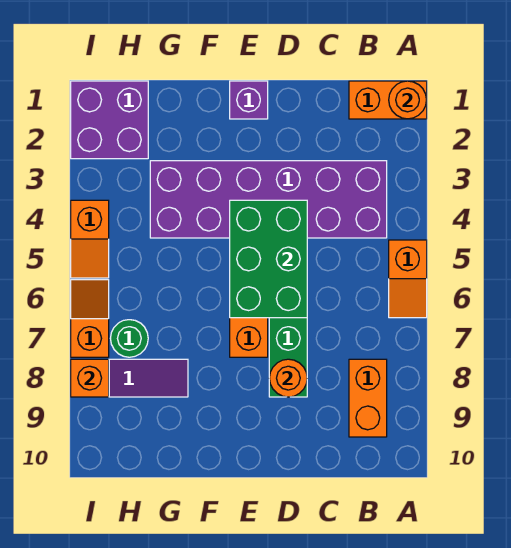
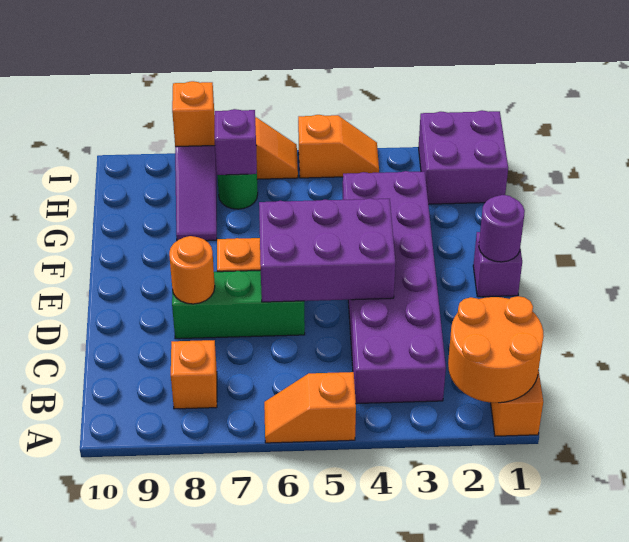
orange round brick A1 level 2 -> orange round brick A1:B2 level 2
orange brick B8:B9 level 1 -> orange brick B8 level 1
green brick D4:E6 level 2 -> purple brick D4:E6 level 2
none -> purple round brick E1 level 2
none -> purple brick H7 level 2
orange slope I4:I5 level 1 top 4 -> orange slope I4:I5 level 1 top 5

